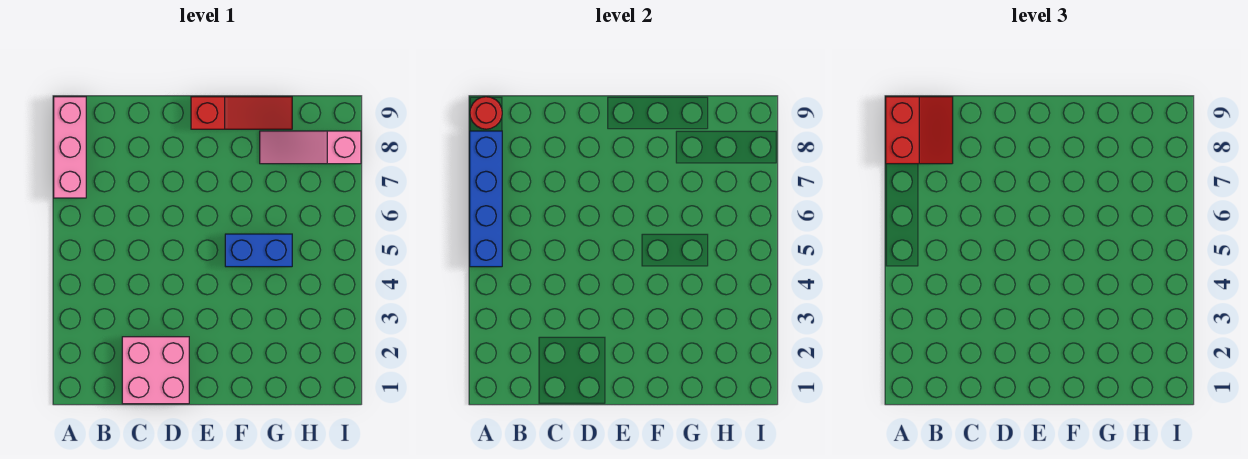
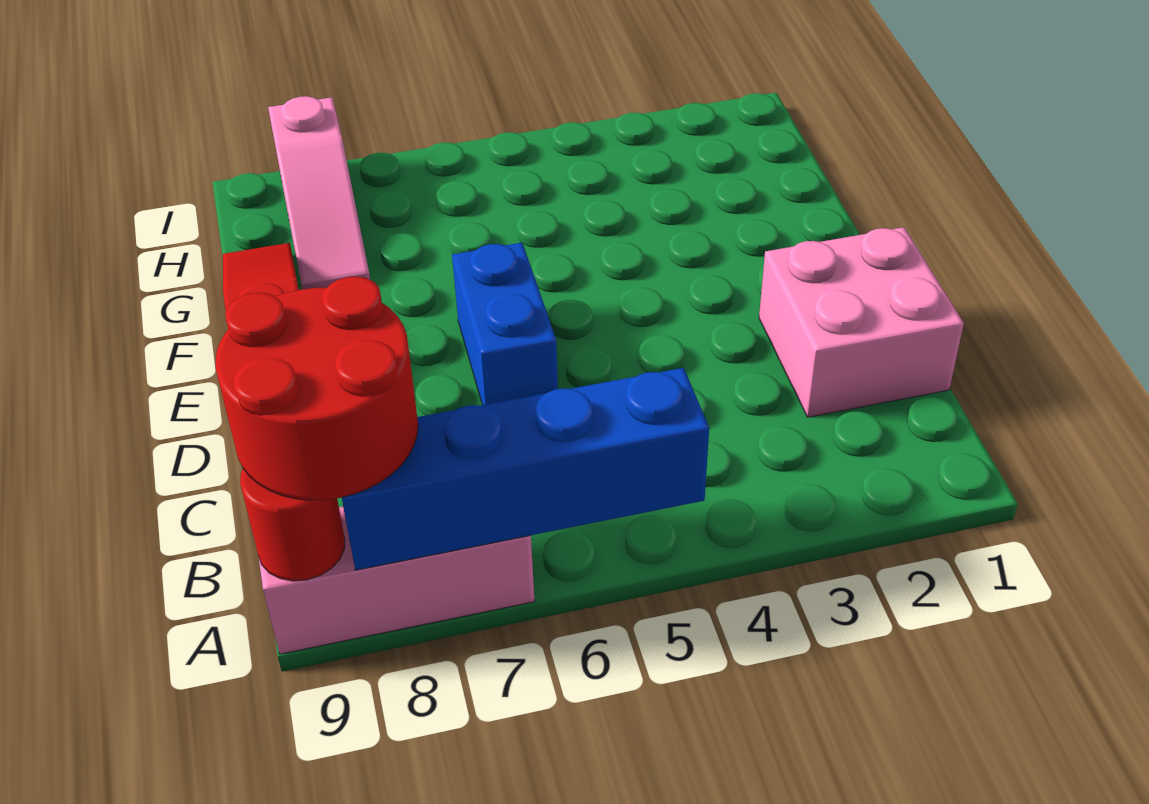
red slope A8:B9 level 3 top A -> red round brick A8:B9 level 3
blue brick F5:G5 level 1 -> blue brick D6:E6 level 1

